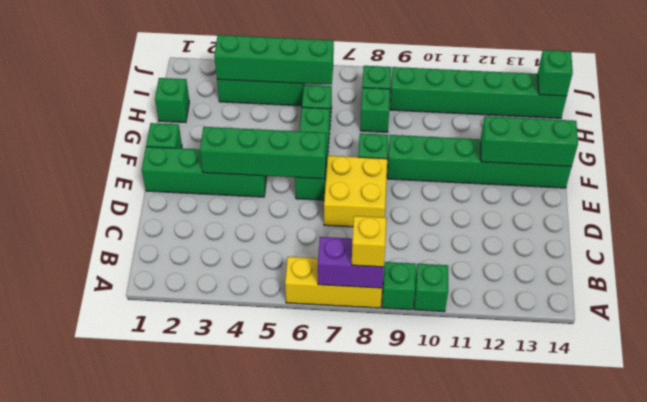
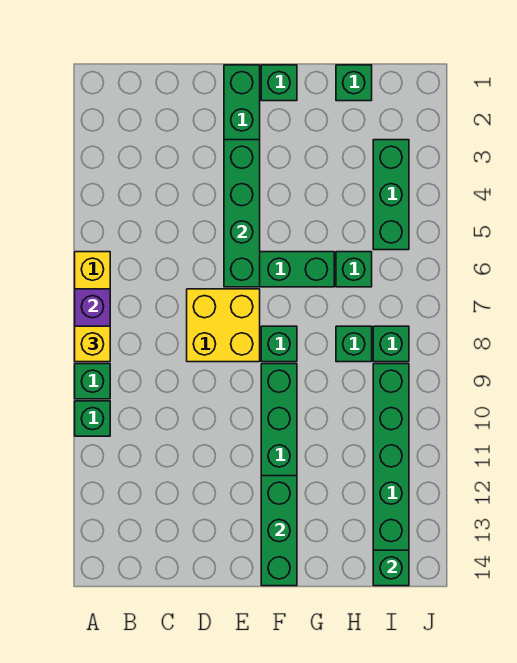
green brick I3:I6 level 2 -> none

